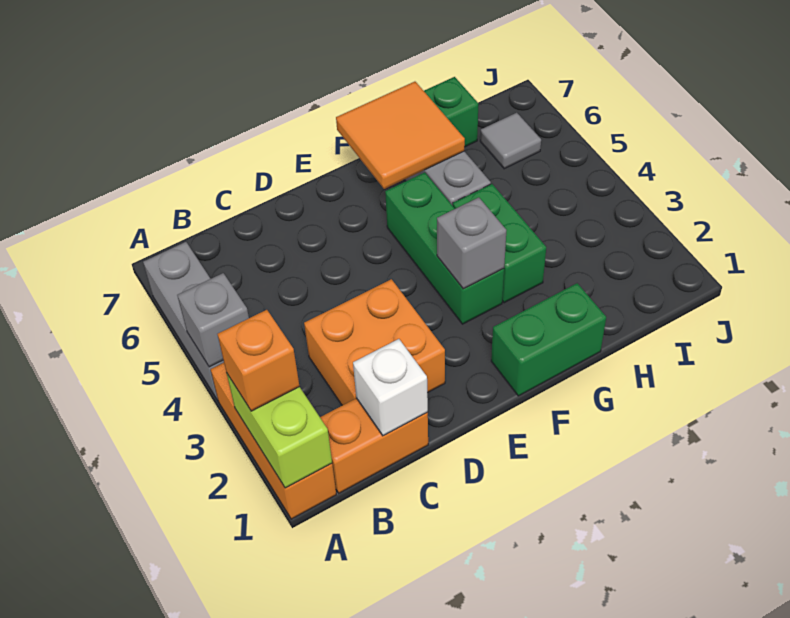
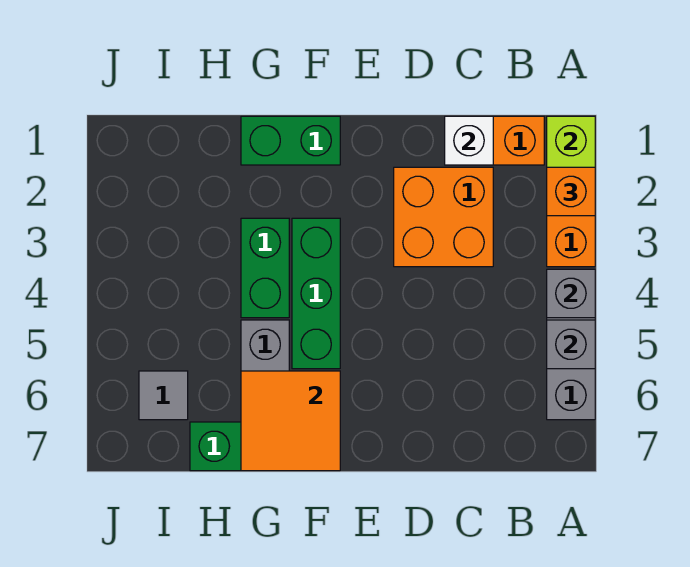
grey brick F3 level 2 -> grey brick A5 level 2

